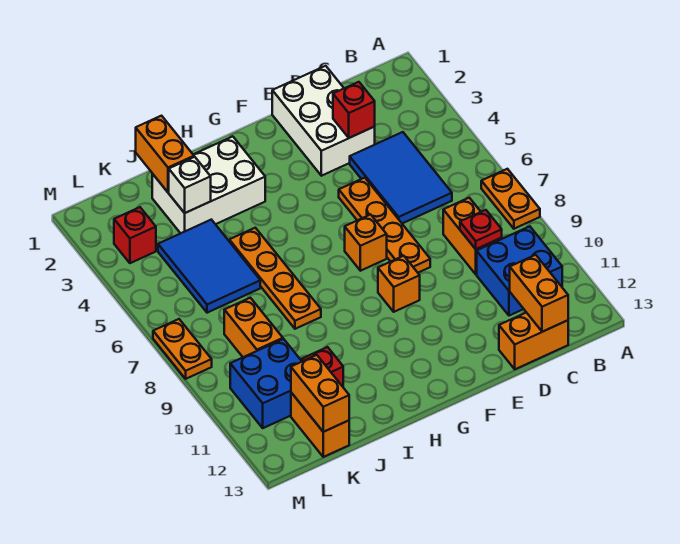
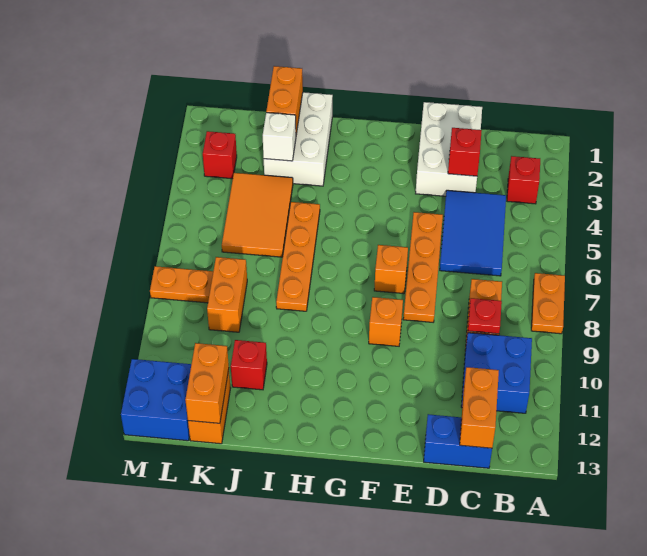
none -> red brick B3 level 1
orange brick C13:D13 level 1 -> blue brick C13:D13 level 1
white brick H2:J3 level 1 -> white brick I1:J3 level 1
blue tile J4:K6 level 1 -> orange tile J4:K6 level 1
blue brick K10:L11 level 1 -> blue brick L12:M13 level 1
orange plate M7:M8 level 1 -> orange plate L8:M8 level 1

